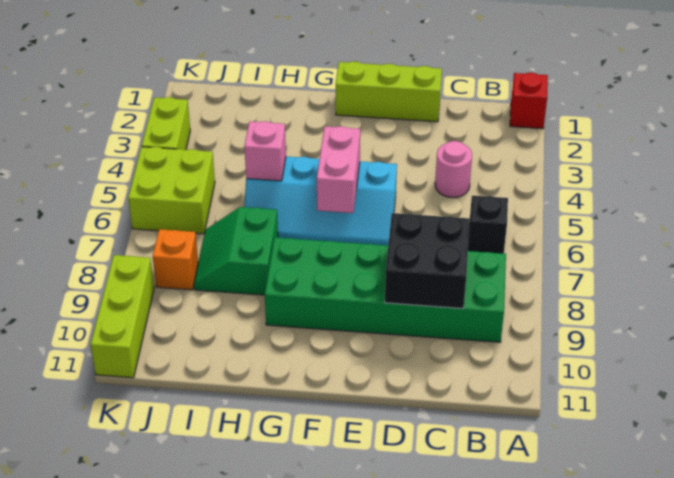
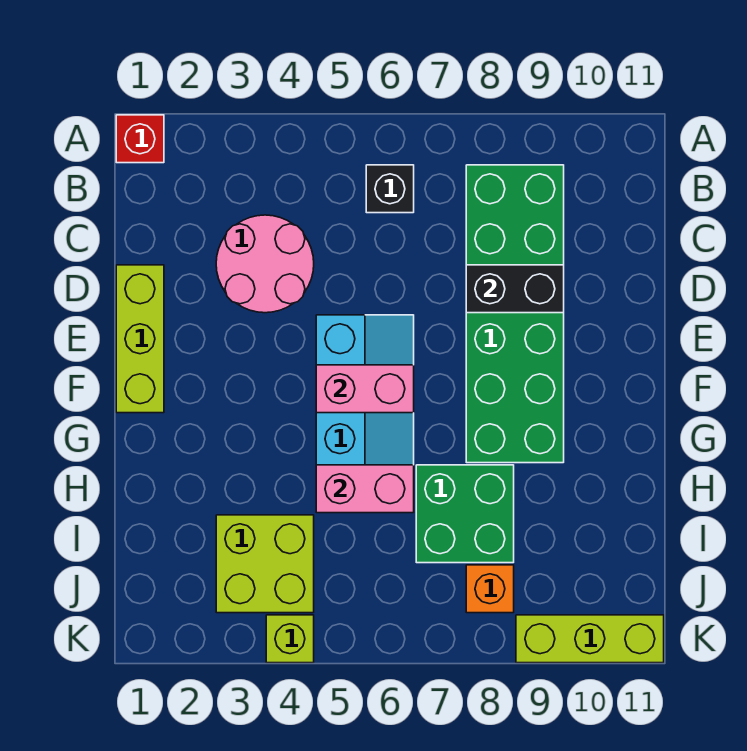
pink round brick C4 level 1 -> pink round brick C3:D4 level 1
black brick C8:D9 level 2 -> black brick D8:D9 level 2
pink brick H5 level 2 -> pink brick H5:H6 level 2
green slope H7:I8 level 1 top H -> green brick H7:I8 level 1
lime brick J5:K6 level 1 -> lime brick I3:J4 level 1
lime brick K3:K4 level 1 -> lime brick K4 level 1

